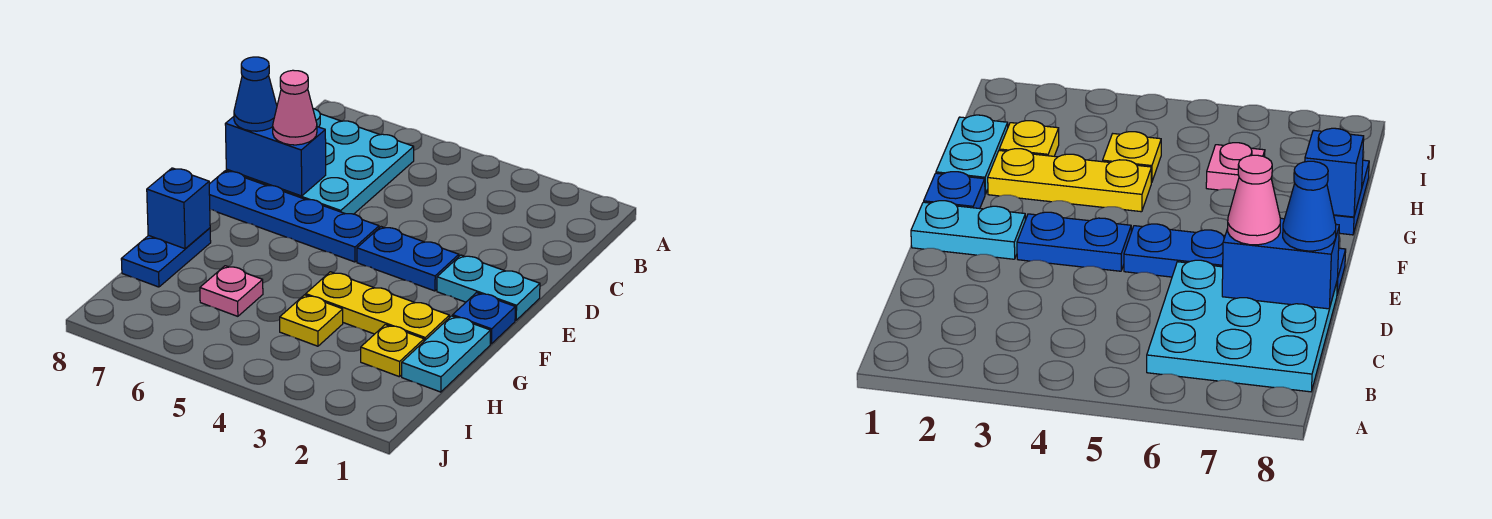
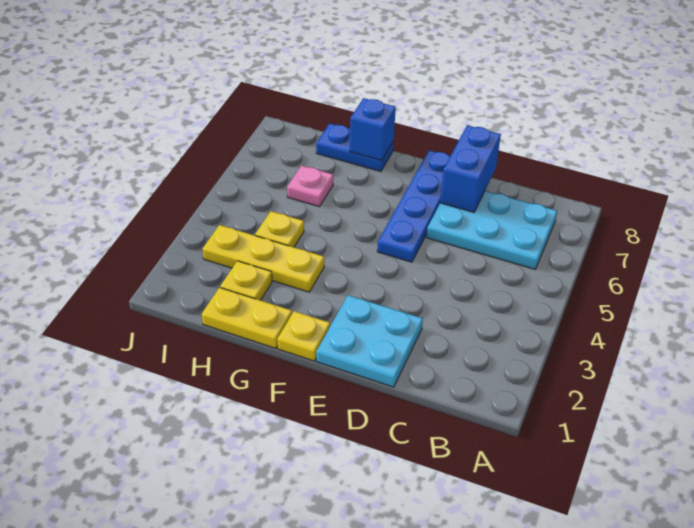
cyan plate B6:D8 level 1 -> cyan plate B6:D7 level 1
pink cone D7 level 3 -> none
blue cone D8 level 3 -> none
cyan plate E1:E2 level 1 -> cyan plate D1:E2 level 1
blue plate E3:E4 level 1 -> none
blue plate F1 level 1 -> yellow plate F1 level 1
cyan plate G1:H1 level 1 -> yellow plate G1:H1 level 1
yellow plate G2:G4 level 1 -> yellow plate G3:I3 level 1

